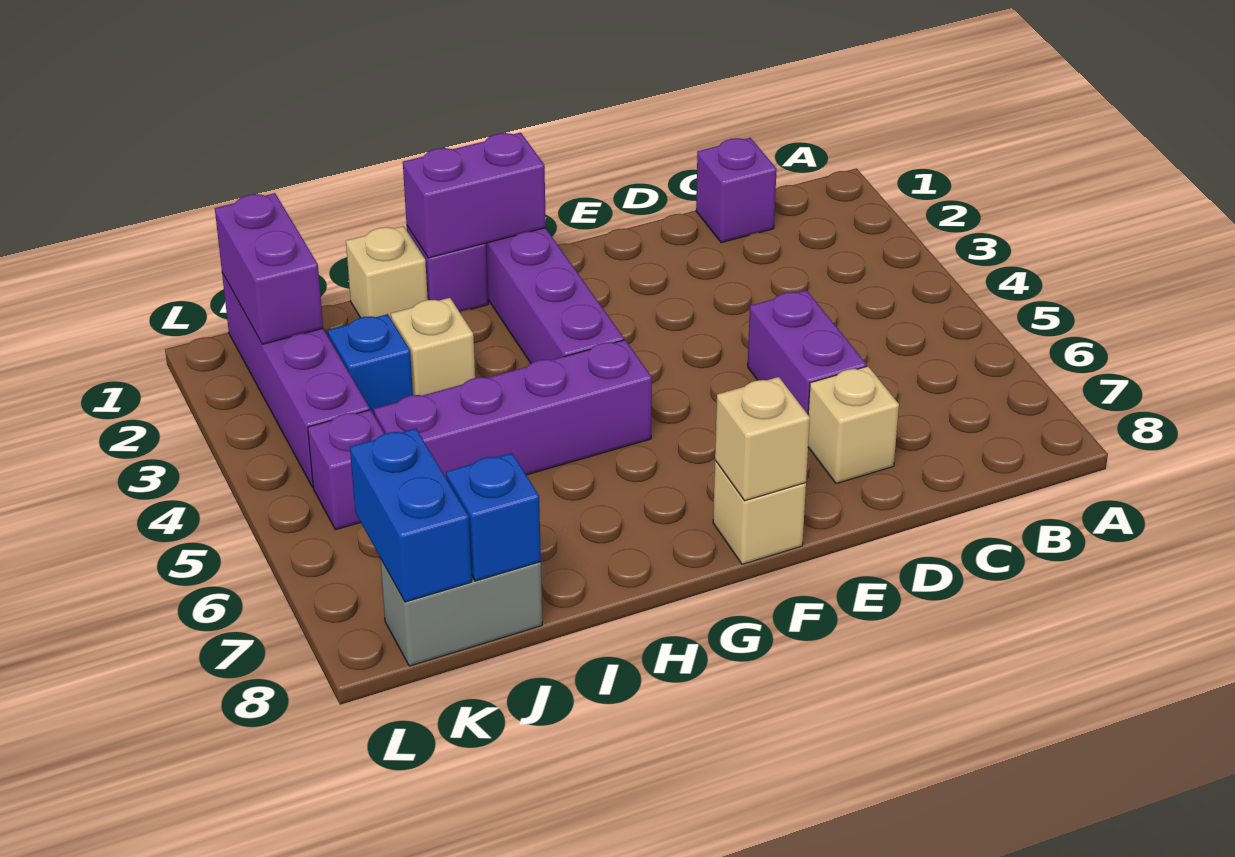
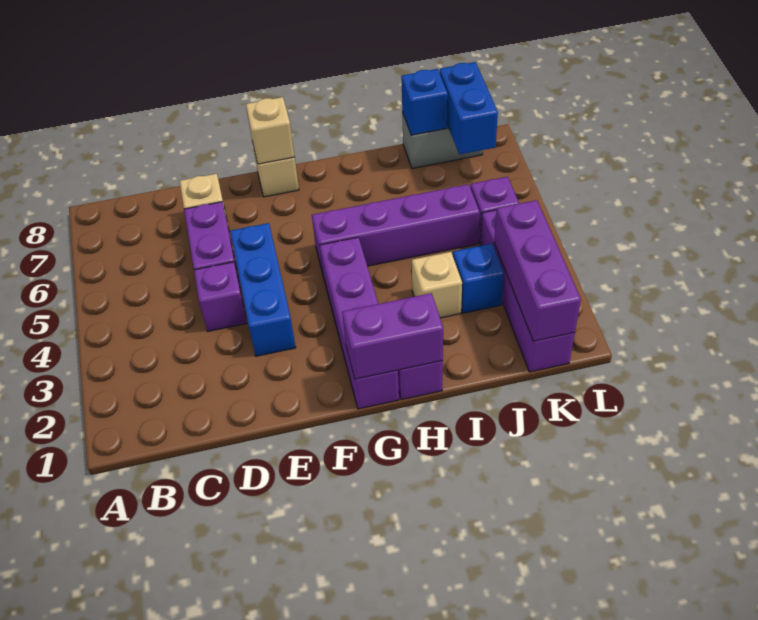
purple brick C1 level 1 -> purple brick D4 level 1
none -> blue brick E3:E5 level 1
tan brick I1 level 1 -> none
purple brick K1:K2 level 2 -> purple brick K1:K3 level 2

